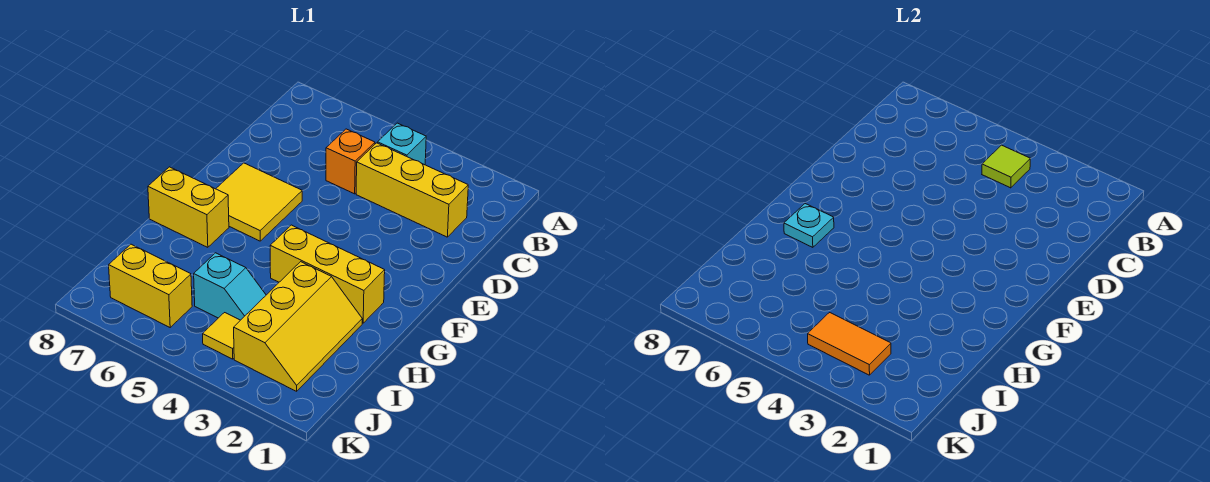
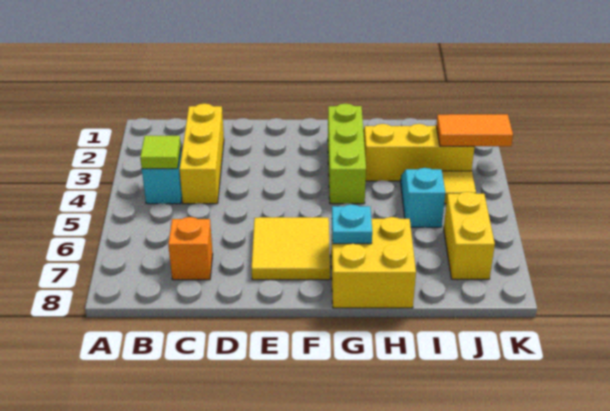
orange brick C5 level 1 -> orange brick C7 level 1
yellow brick G2:G4 level 1 -> lime brick G2:G4 level 1
yellow brick G7:G8 level 1 -> yellow brick G7:H8 level 1
orange tile J3:J4 level 2 -> orange tile J3:K3 level 2

